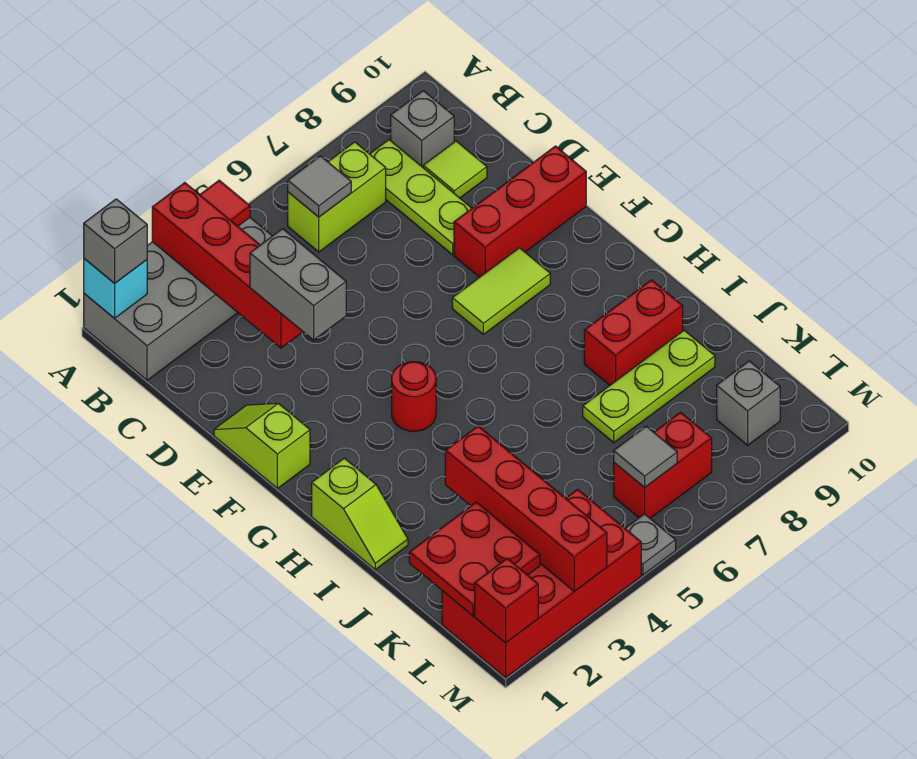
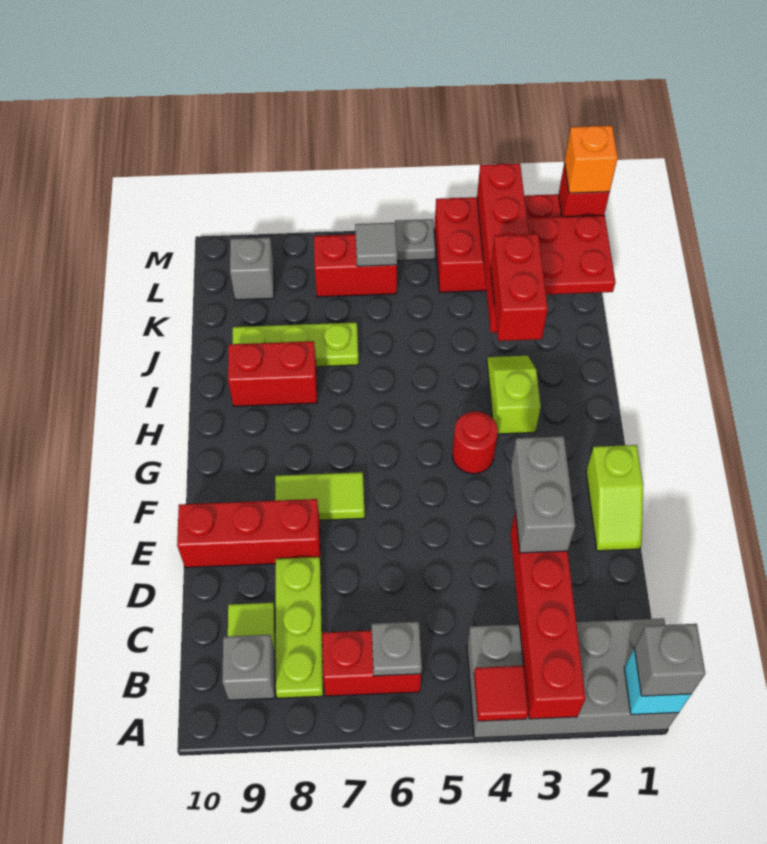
lime brick B6:B7 level 1 -> red brick B6:B7 level 1
grey tile B6 level 2 -> grey plate B6 level 2
lime slope H1:I1 level 1 top H -> lime slope H3:I3 level 1 top H
none -> red brick I3:J3 level 3
none -> orange brick M1 level 3

